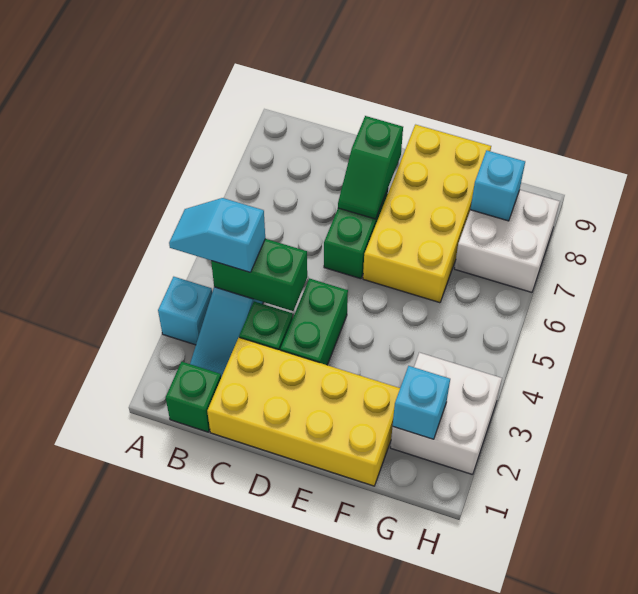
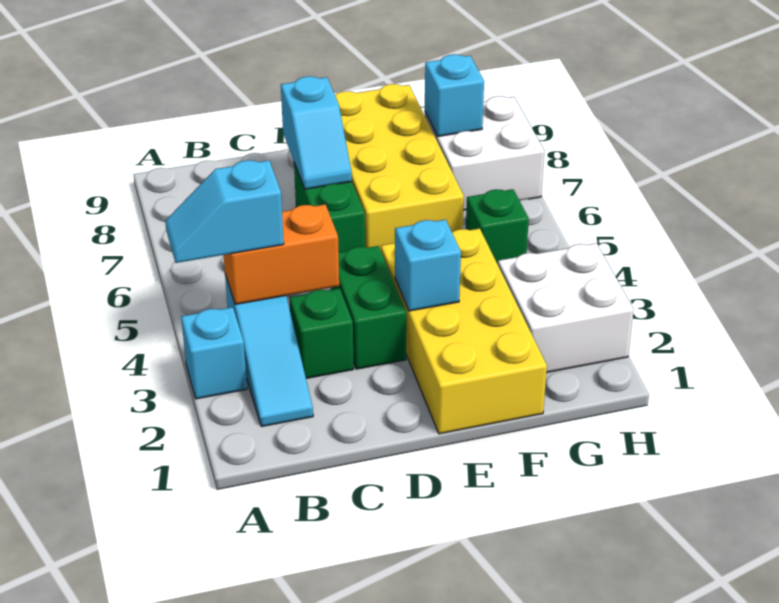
green brick B1 level 1 -> green brick G5 level 1
green brick B4:C4 level 2 -> orange brick B4:C4 level 2
yellow brick C1:F2 level 1 -> yellow brick E1:F4 level 1
green slope D7:D8 level 2 top 8 -> cyan slope D7:D8 level 2 top 8
cyan brick G2 level 2 -> cyan brick E3 level 2

